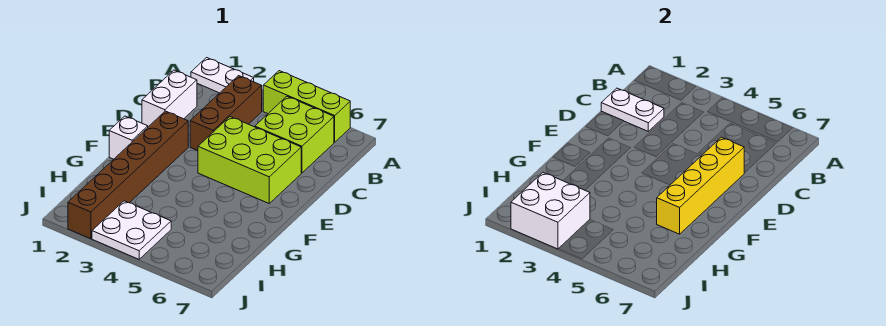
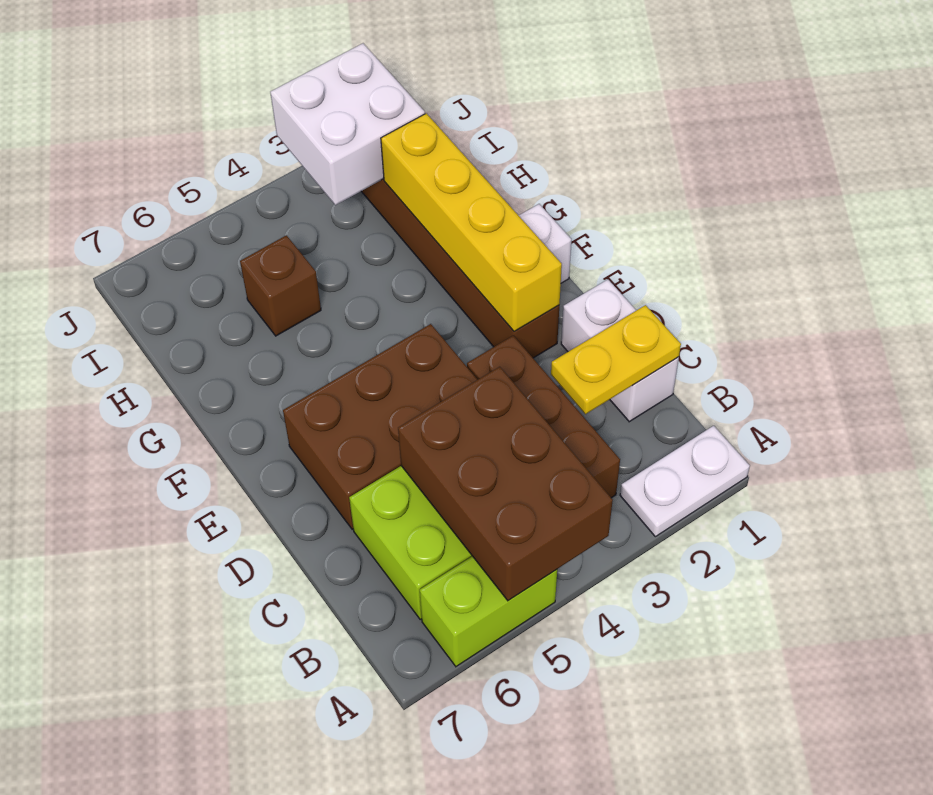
lime brick A4:A6 level 1 -> lime brick A5:A6 level 1
none -> brown brick A4:C5 level 2
white plate C1:C2 level 2 -> yellow plate C1:C2 level 2
lime brick D4:E6 level 1 -> brown brick D4:E6 level 1
yellow brick D6:G6 level 2 -> yellow brick E2:H2 level 2
none -> brown brick H5 level 1
white plate I3:J4 level 1 -> none

